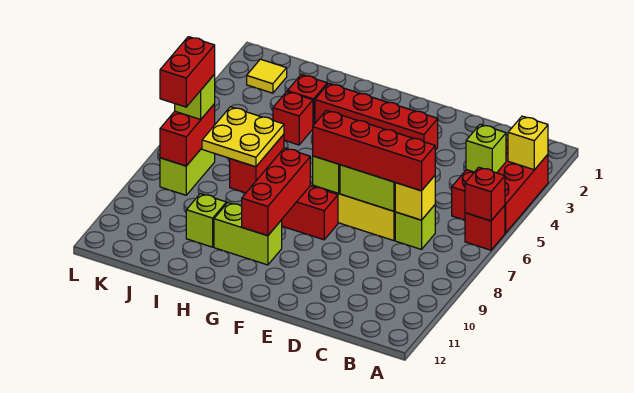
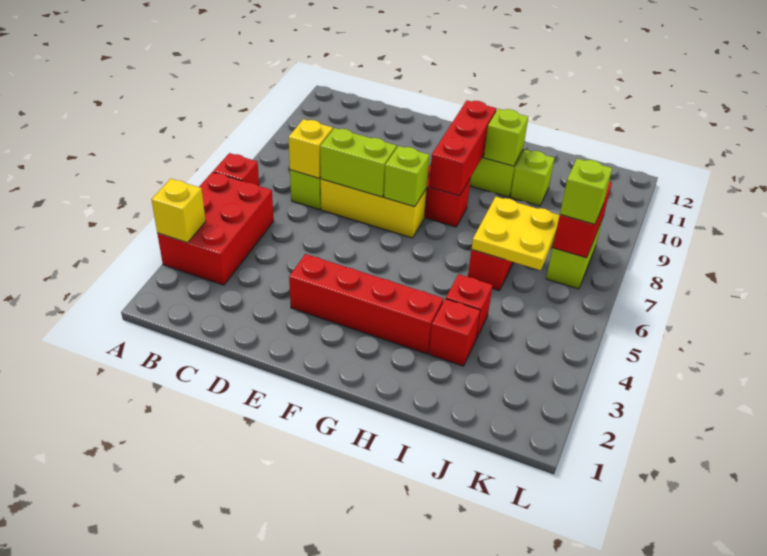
red brick A6 level 2 -> none
lime brick B4 level 2 -> lime brick H10 level 2
red brick C7:F7 level 3 -> none
yellow tile K2 level 1 -> none
red brick K7:K8 level 4 -> none

